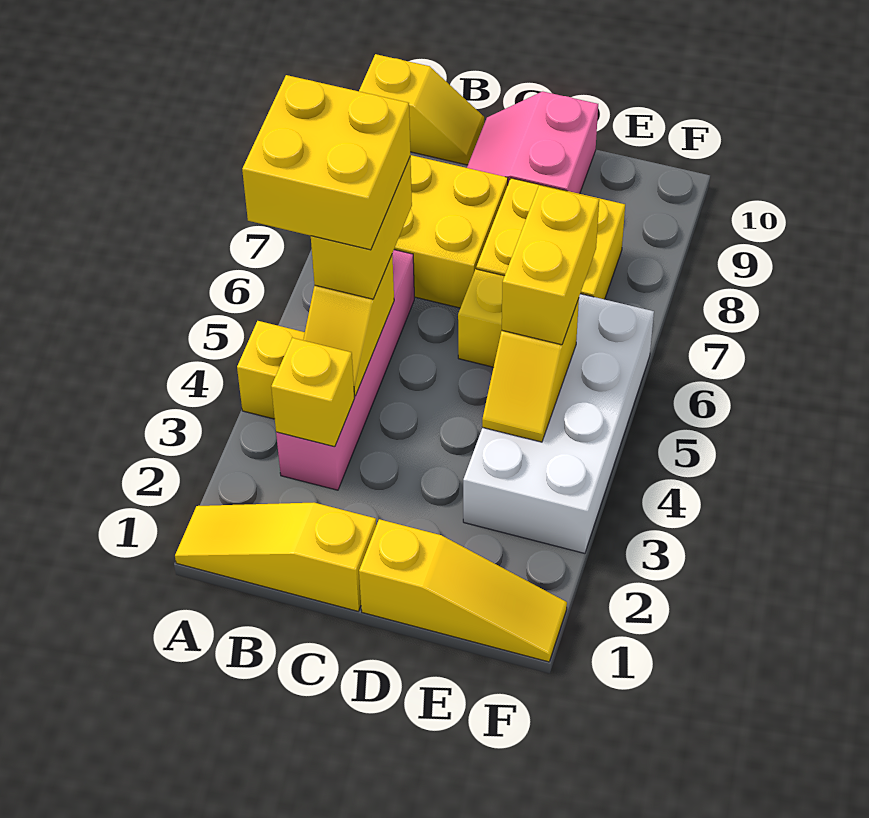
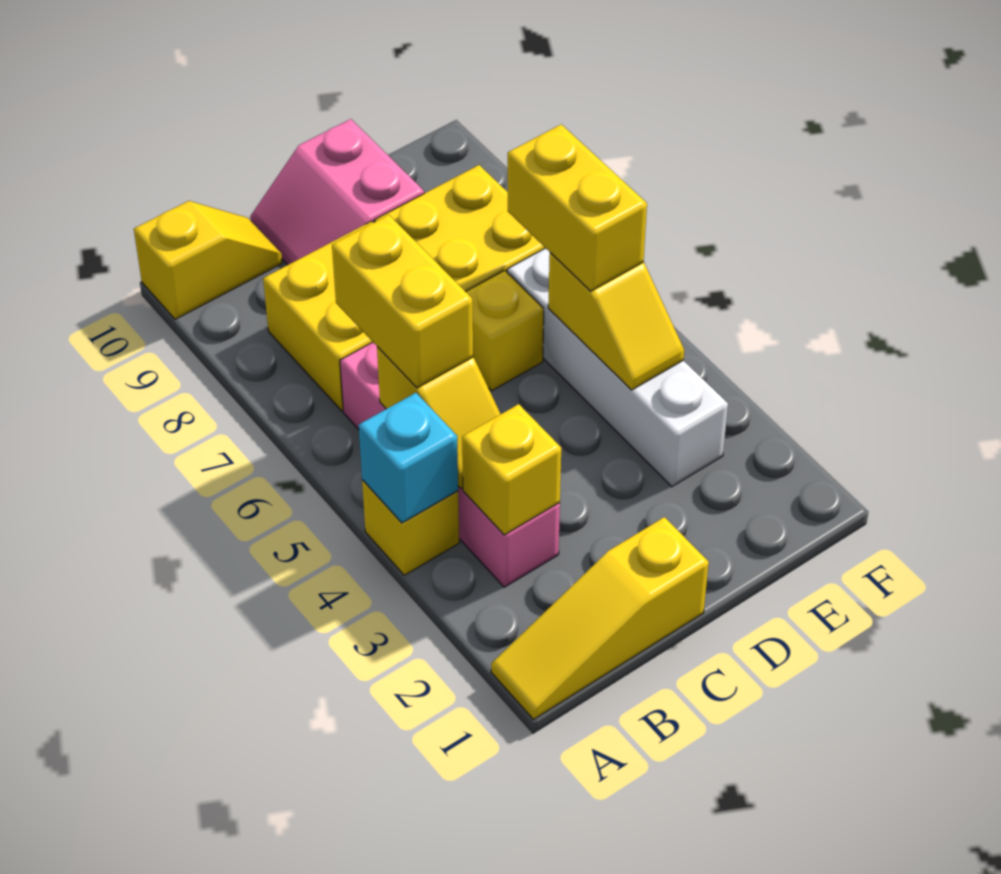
none -> cyan brick A4 level 2
yellow brick A5:B6 level 4 -> none
yellow slope D1:F1 level 1 top D -> none
white brick E3:F6 level 1 -> white brick E3:E6 level 1

